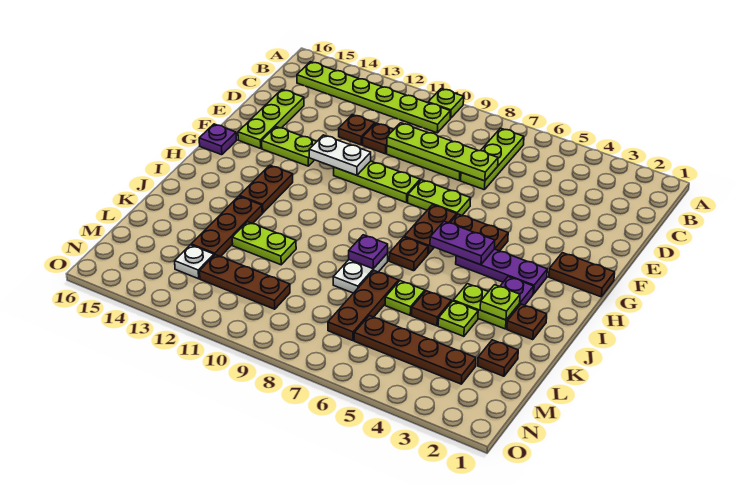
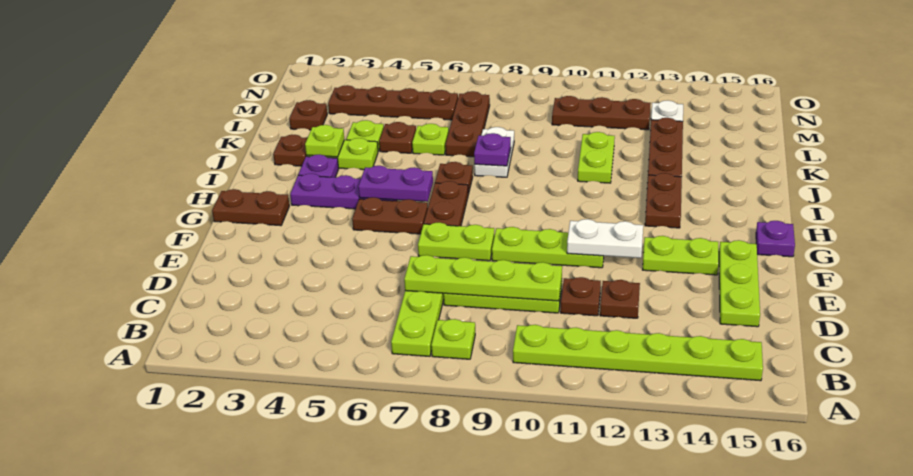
lime plate A10 level 1 -> lime plate B8 level 1
lime plate K11:K12 level 1 -> lime plate J11:K11 level 1

